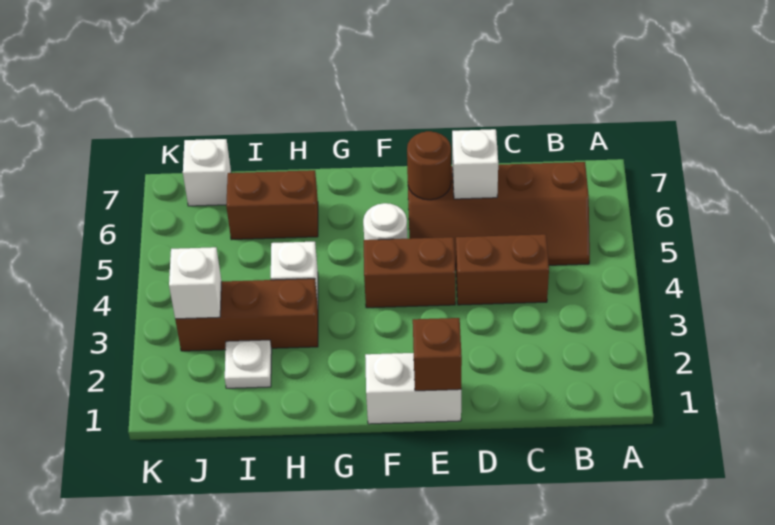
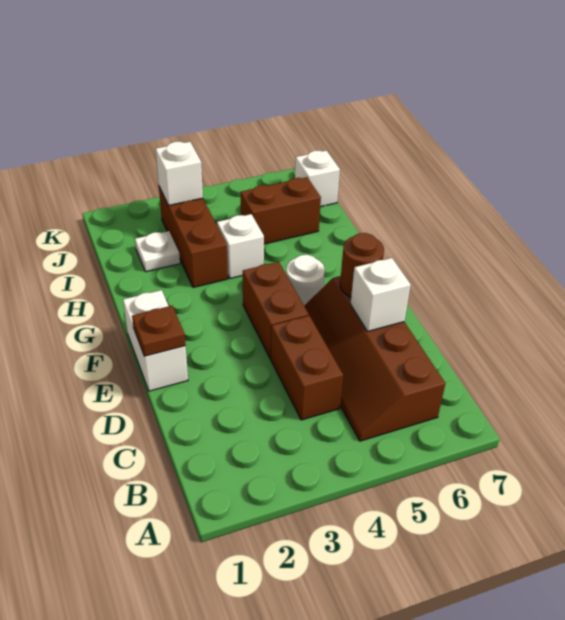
brown brick E1 level 2 -> brown plate E1 level 2
brown brick H6:I6 level 1 -> brown brick I5:I6 level 1

